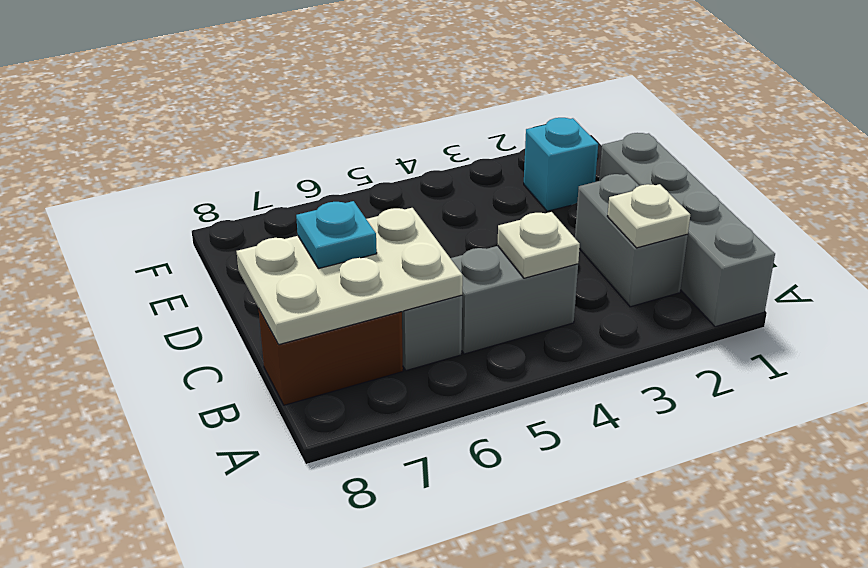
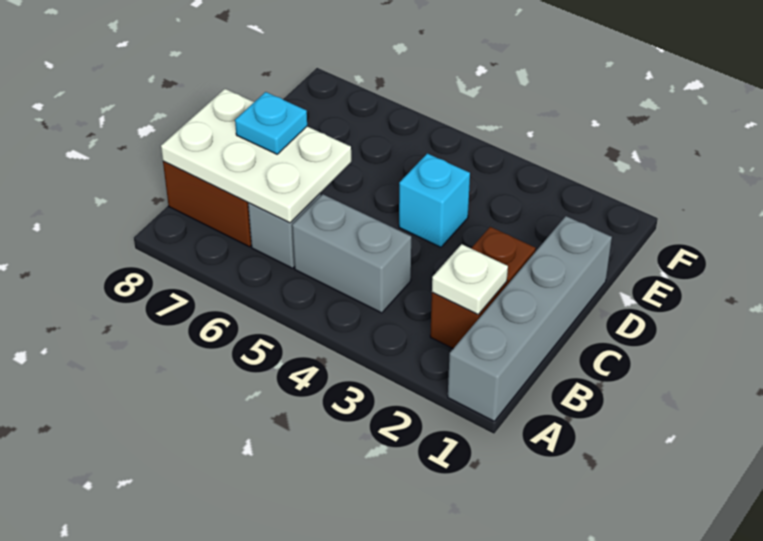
grey brick B2:C2 level 1 -> brown brick B2:C2 level 1
white plate B4 level 2 -> none
cyan brick E2 level 1 -> cyan brick D4 level 1

